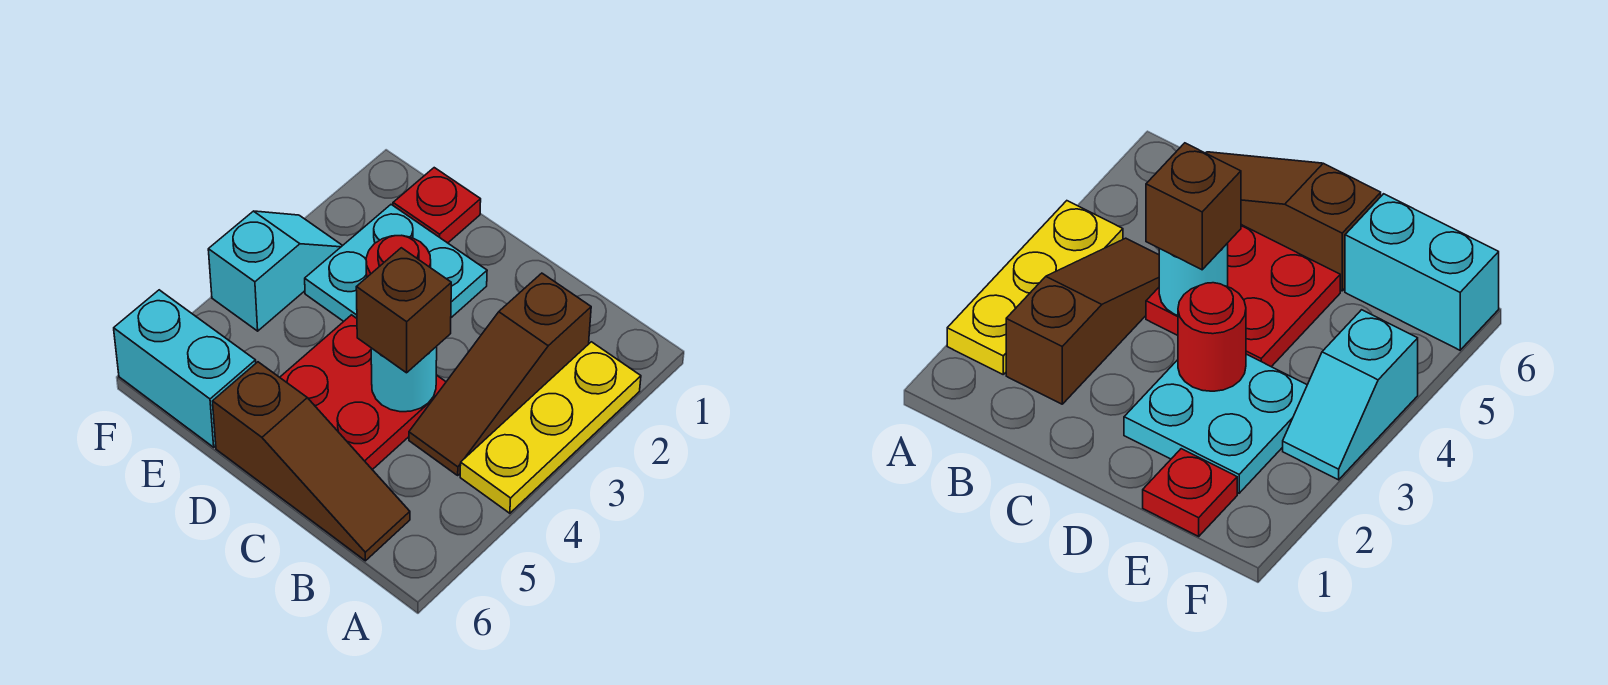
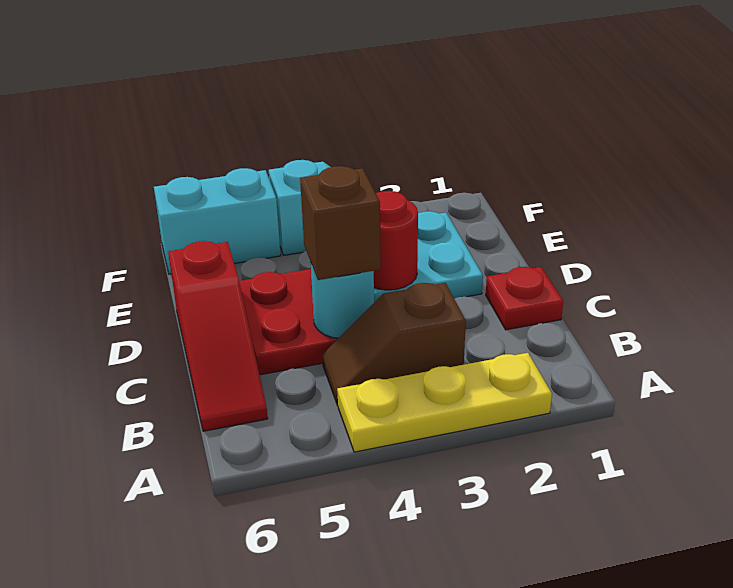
brown slope B2:B4 level 1 top 2 -> brown slope B3:B4 level 1 top 3
brown slope B6:D6 level 1 top D -> red slope B6:D6 level 1 top D
red plate E1 level 1 -> red plate C1 level 1
cyan brick E6:F6 level 1 -> cyan brick F5:F6 level 1

